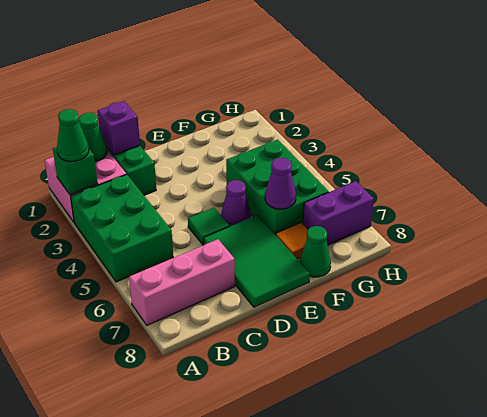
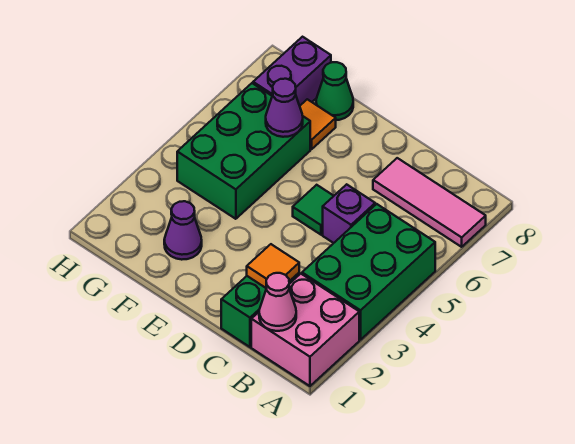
green brick A2 level 2 -> none
green cone A2 level 3 -> none
pink brick A7:C7 level 1 -> pink tile A7:C7 level 1
green cone B1 level 2 -> pink cone B1 level 2
purple brick C1 level 2 -> purple brick C5 level 1
none -> orange tile C2 level 2
green tile D6:E8 level 1 -> none
purple cone E5 level 1 -> purple cone F2 level 1
purple brick G7:H7 level 1 -> purple brick G7:G8 level 1

